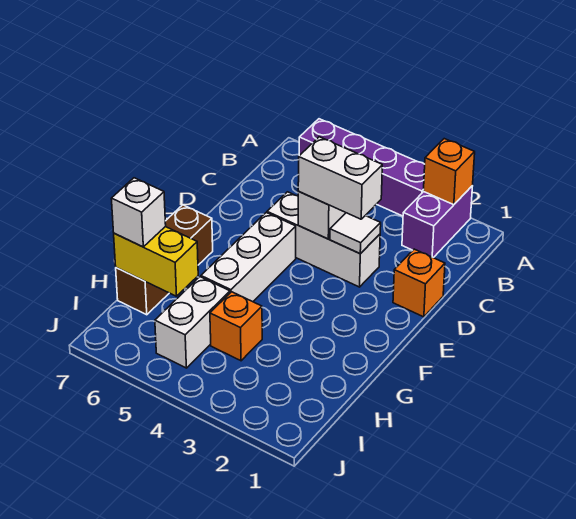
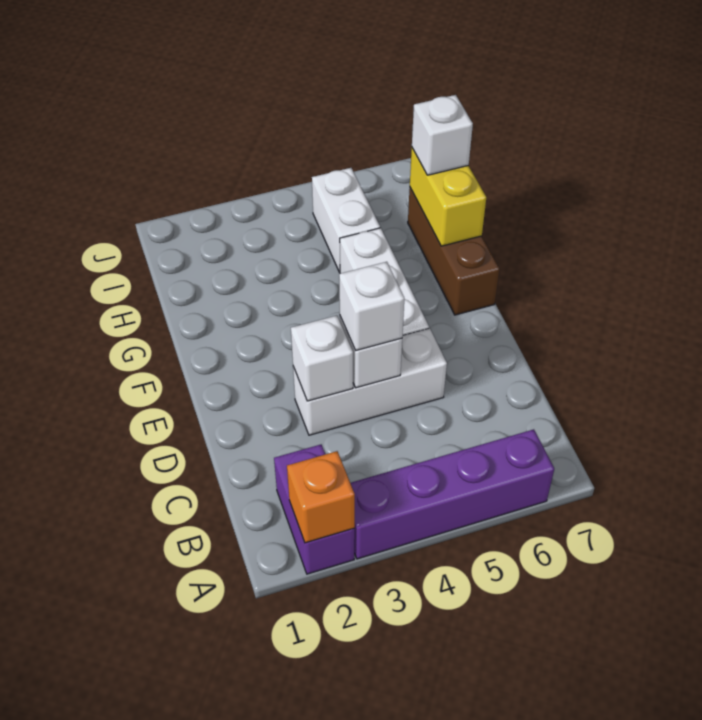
orange brick D1 level 1 -> none
white tile D3 level 2 -> white brick D3 level 2
white brick D3:D4 level 3 -> white brick D4 level 3
orange brick H4 level 1 -> none
yellow brick H6:H7 level 2 -> yellow brick G7:H7 level 2

